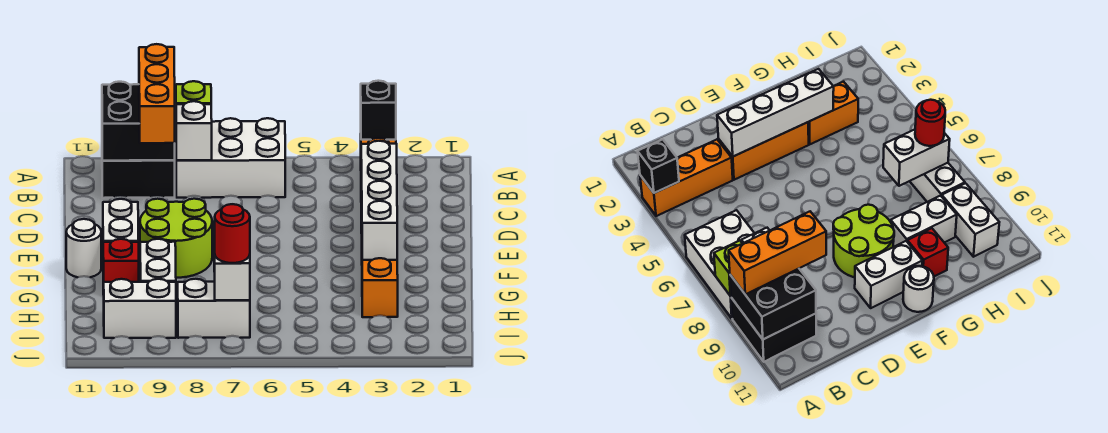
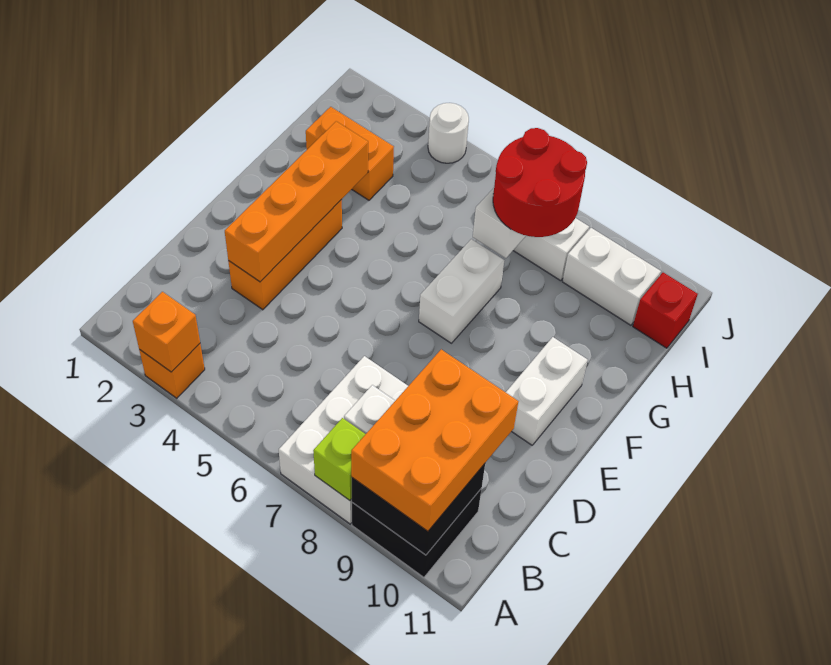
orange brick A3:C3 level 1 -> orange brick A3 level 1
black brick A3 level 2 -> orange brick A3 level 2
white brick A6:B8 level 1 -> white brick A7:C8 level 1
orange brick A9:C9 level 3 -> orange brick A9:C10 level 3
white brick D3:G3 level 2 -> orange brick D3:G3 level 2
lime round brick E8:F9 level 1 -> none
white round brick F11 level 1 -> white round brick J4 level 1
orange brick G3:H3 level 1 -> orange brick H2:H3 level 1
white brick G9:H9 level 1 -> white brick F7:G7 level 1
red brick G10 level 1 -> red brick I11 level 1
red round brick I7 level 3 -> red round brick H7:I8 level 3

